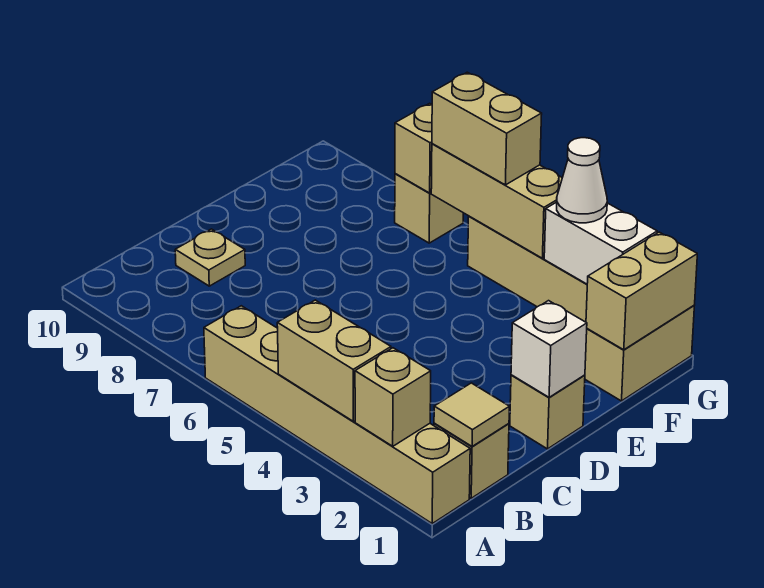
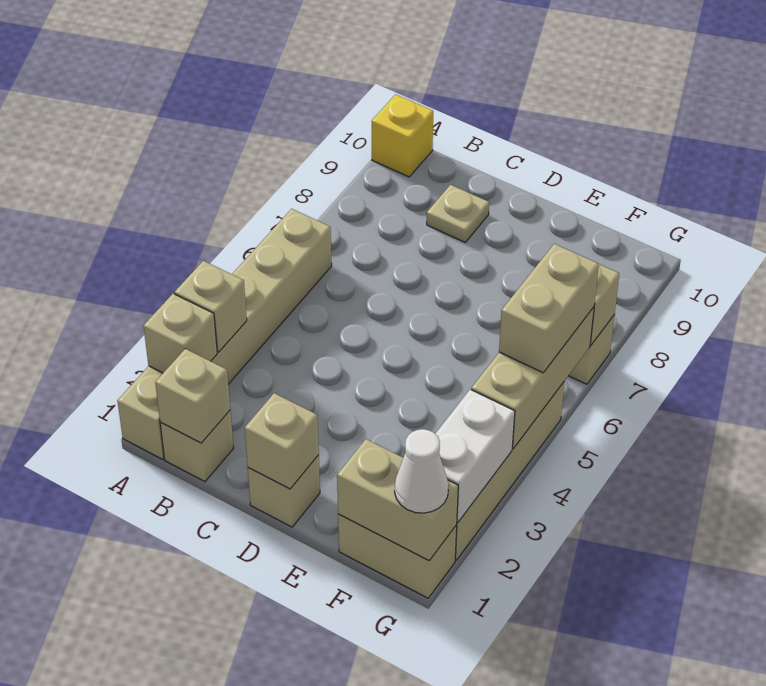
tan brick A3:A4 level 2 -> tan brick A3 level 2
none -> yellow brick A10 level 1
tan tile B1 level 2 -> tan brick B1 level 2
white brick D1 level 2 -> tan brick D1 level 2
white cone G3 level 3 -> white cone G1 level 3

